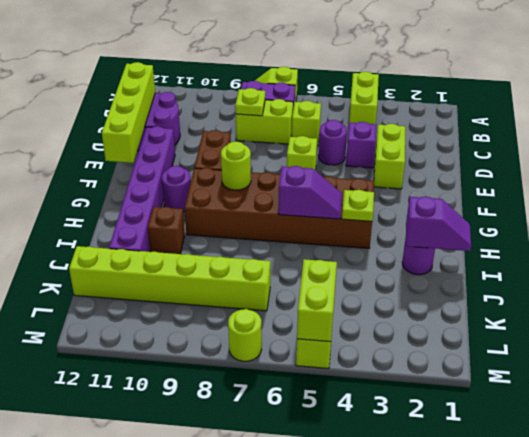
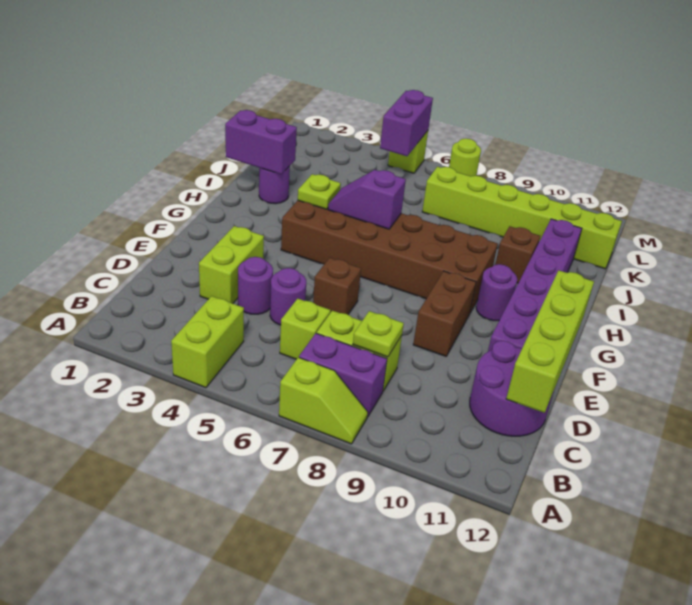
purple brick D4 level 1 -> purple round brick D4 level 1
lime brick E6 level 1 -> brown brick E6 level 1
lime round brick G8 level 2 -> none
purple slope I1:I2 level 2 top 2 -> purple brick I1:I2 level 2
lime brick L5:M5 level 2 -> purple brick L5:M5 level 2

